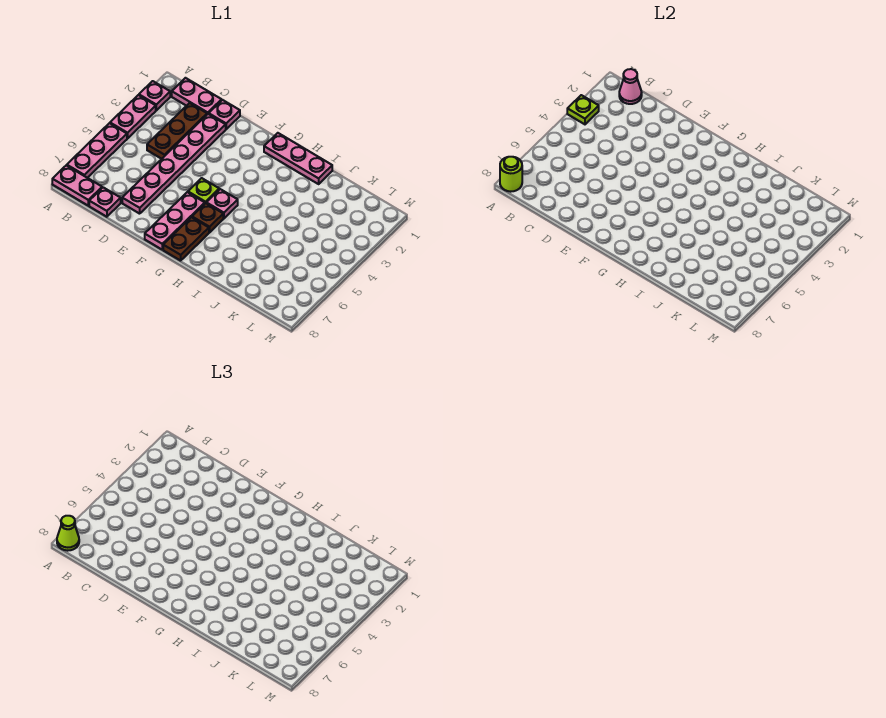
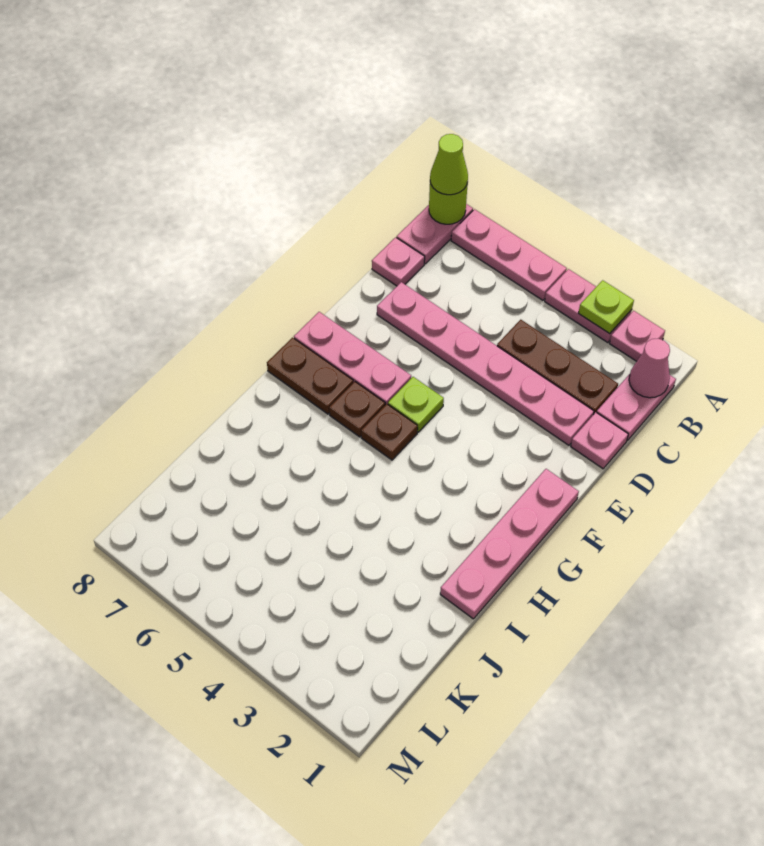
pink plate G1:I1 level 1 -> pink plate F1:I1 level 1
pink plate G5 level 1 -> brown plate G5 level 1

